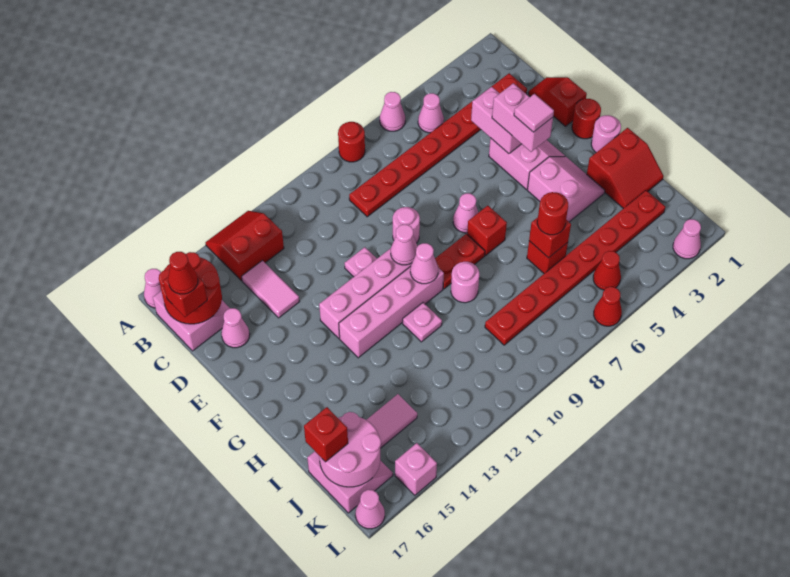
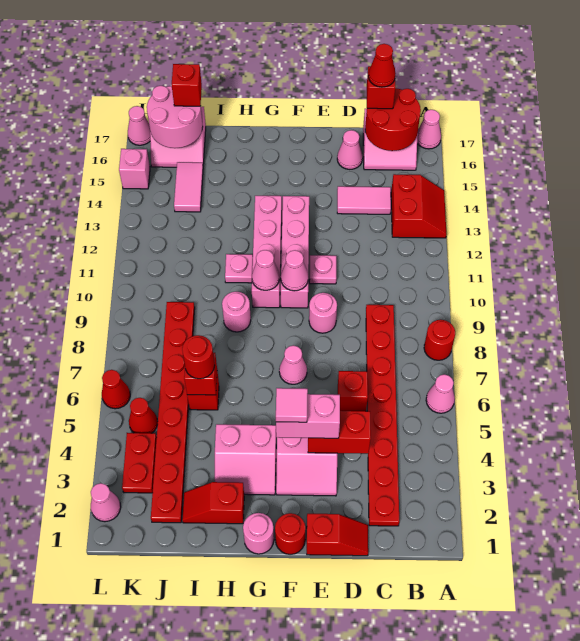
pink cone B5 level 1 -> none
pink brick D4:E4 level 2 -> red brick D4:E4 level 2
red brick G7 level 1 -> red brick D6 level 1
red plate G8:G9 level 1 -> red plate K3:K4 level 1
red slope H1:I2 level 1 top H -> red slope H2:I2 level 1 top H

